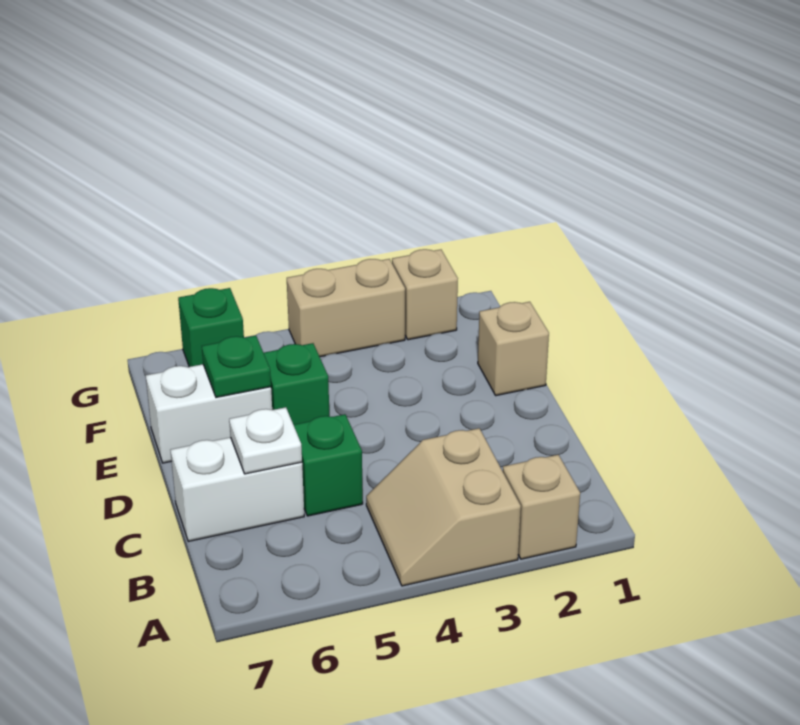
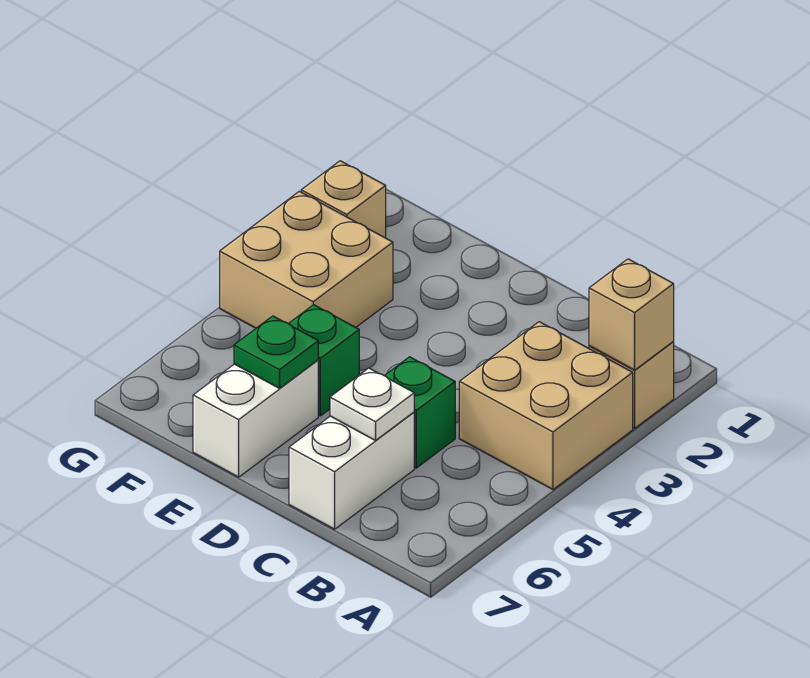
tan slope A3:B4 level 1 top 3 -> tan brick A3:B4 level 1
tan brick E1 level 1 -> tan brick A2 level 2
tan brick G3:G4 level 1 -> tan brick F3:G4 level 1
green brick G6 level 1 -> none

